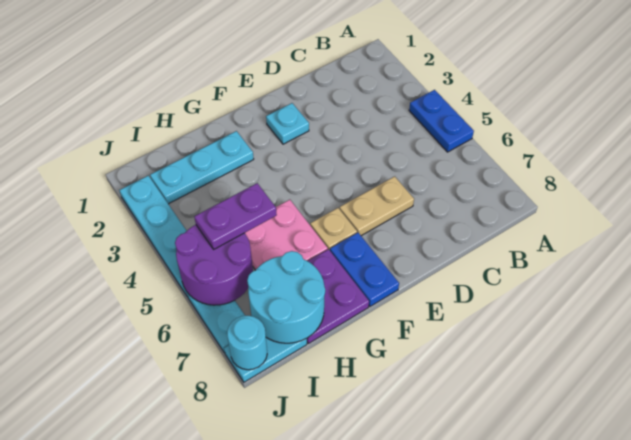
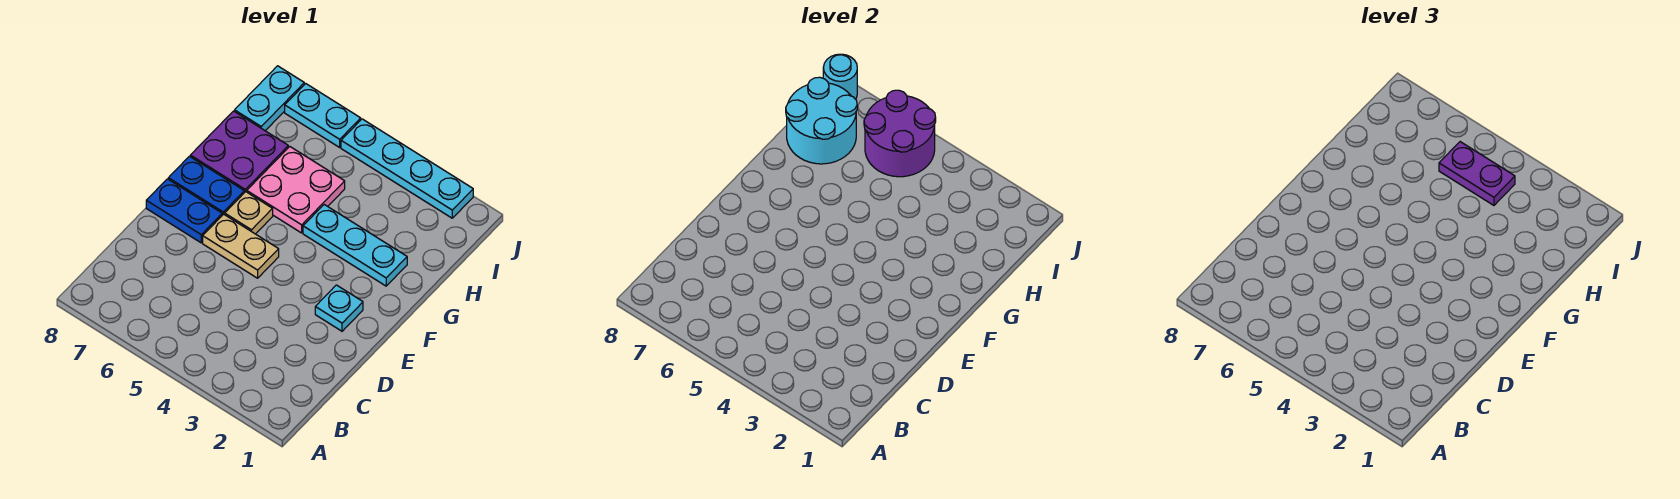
blue plate A4:A5 level 1 -> blue plate E7:E8 level 1
tan plate D6:E6 level 1 -> tan plate E5:E6 level 1
cyan plate G2:I2 level 1 -> cyan plate G2:G4 level 1
purple plate H5:I5 level 3 -> purple plate I4:I5 level 3

